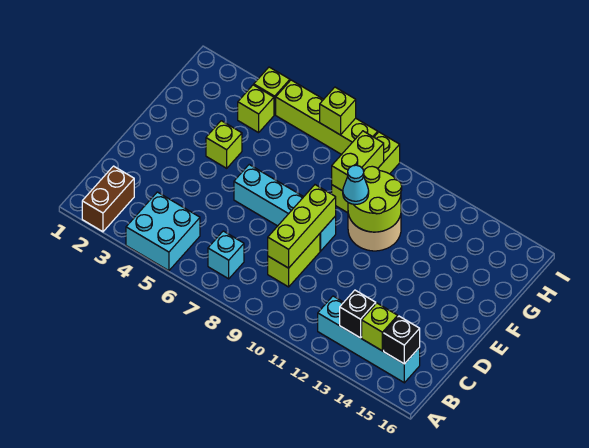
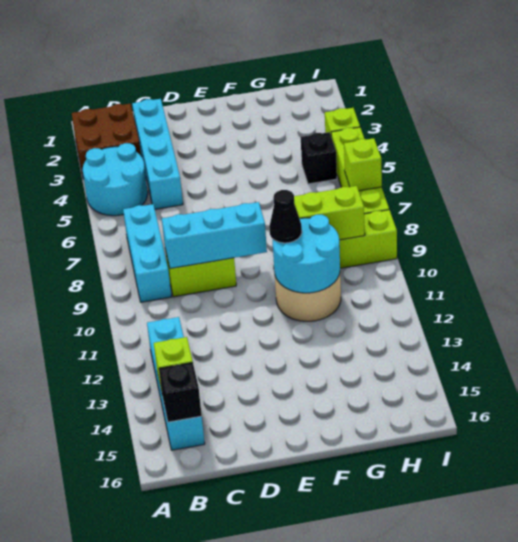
brown brick A2:B2 level 1 -> brown brick A2:B3 level 1
cyan brick A4:B5 level 1 -> cyan round brick A4:B5 level 1
cyan brick B7 level 1 -> cyan brick B7:B9 level 1
black brick B13 level 2 -> black brick H5 level 1
lime brick C9:E9 level 2 -> cyan brick C9:E9 level 2
cyan brick E6:E9 level 1 -> cyan brick C2:C5 level 1
lime brick F4 level 1 -> none
lime round brick F10:G11 level 2 -> cyan round brick F10:G11 level 2
cyan cone F10 level 3 -> black cone F10 level 3
lime brick H4 level 1 -> none

